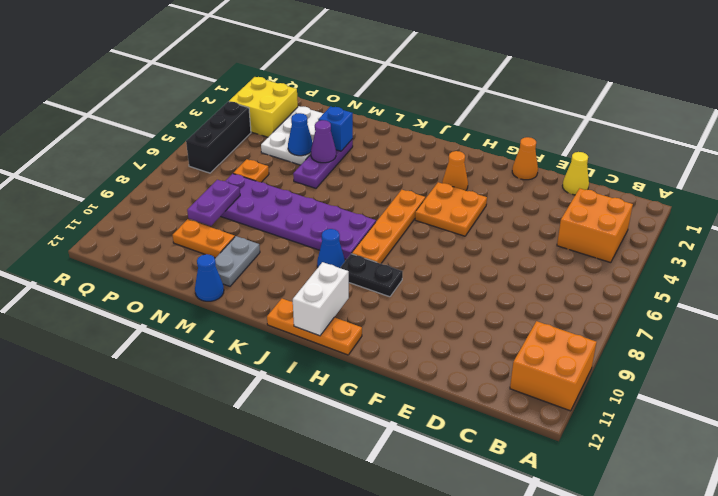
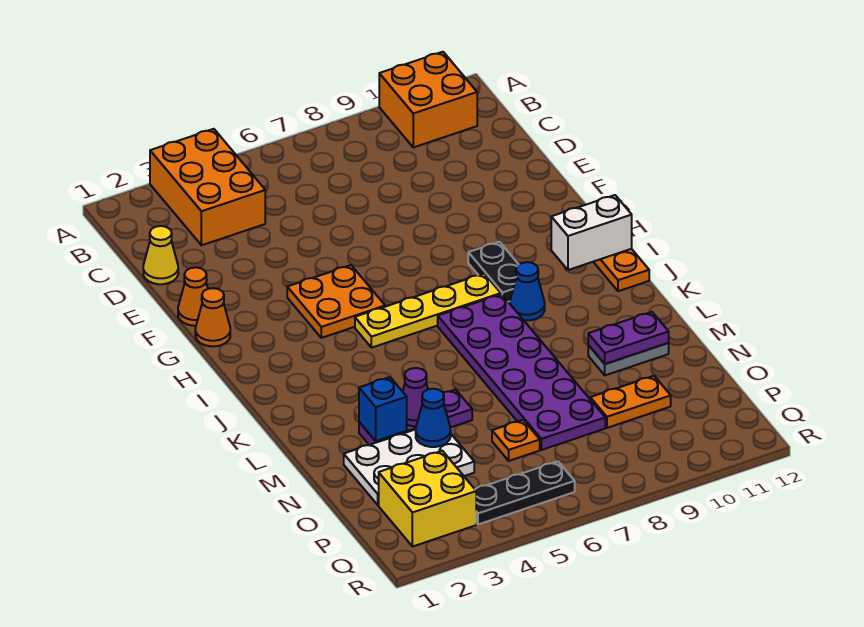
orange brick B3:C4 level 1 -> orange brick A3:C4 level 1
orange cone H3 level 1 -> orange cone G1 level 1
orange plate I5:I8 level 1 -> yellow plate I5:I8 level 1
blue cone M12 level 1 -> none
orange plate N10:O10 level 1 -> orange plate O9:O10 level 1
purple plate O8:O9 level 2 -> purple plate M10:M11 level 2
black brick Q4:Q6 level 1 -> black plate Q4:Q6 level 1

